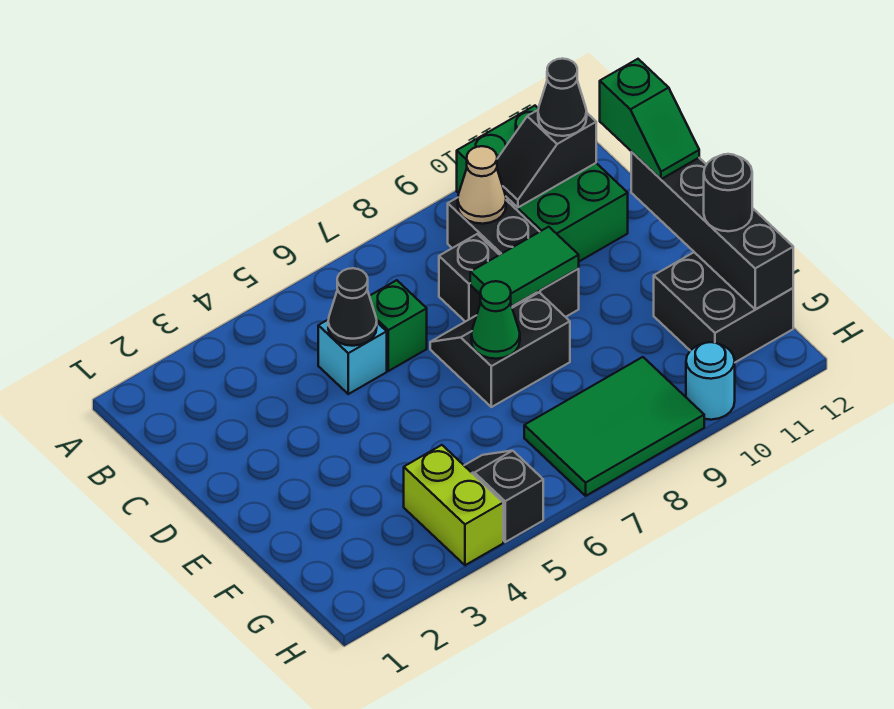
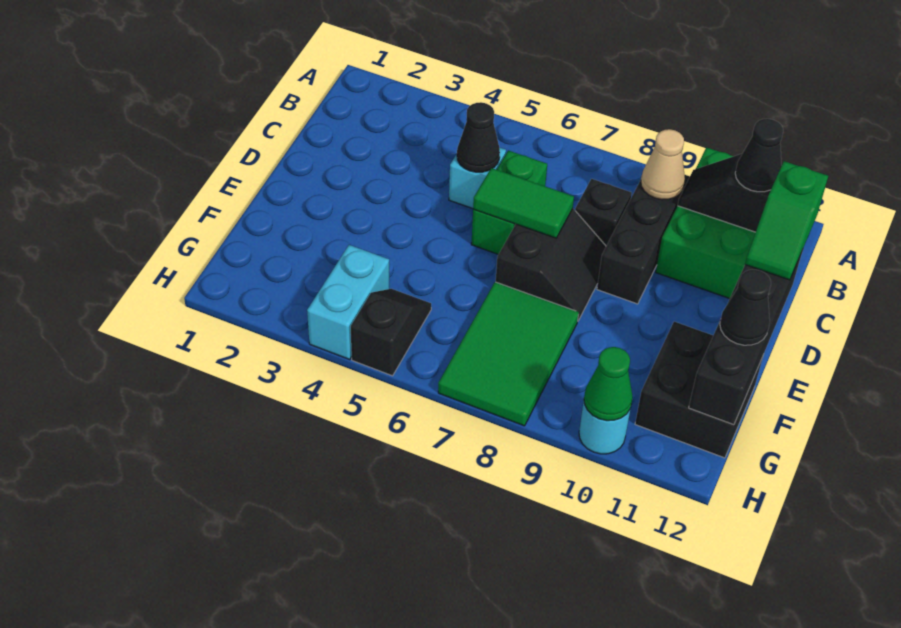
green brick C6 level 1 -> green brick C6:D6 level 1
black slope D7:E8 level 1 top E -> black slope D7:E8 level 1 top 7
green tile D8:D9 level 2 -> green tile D6:D7 level 2
green cone E7 level 2 -> green cone H10 level 2
black round brick F12 level 3 -> black cone F12 level 3
lime brick G4:H4 level 1 -> cyan brick G4:H4 level 1
green tile G7:H9 level 1 -> green tile F7:H8 level 1

